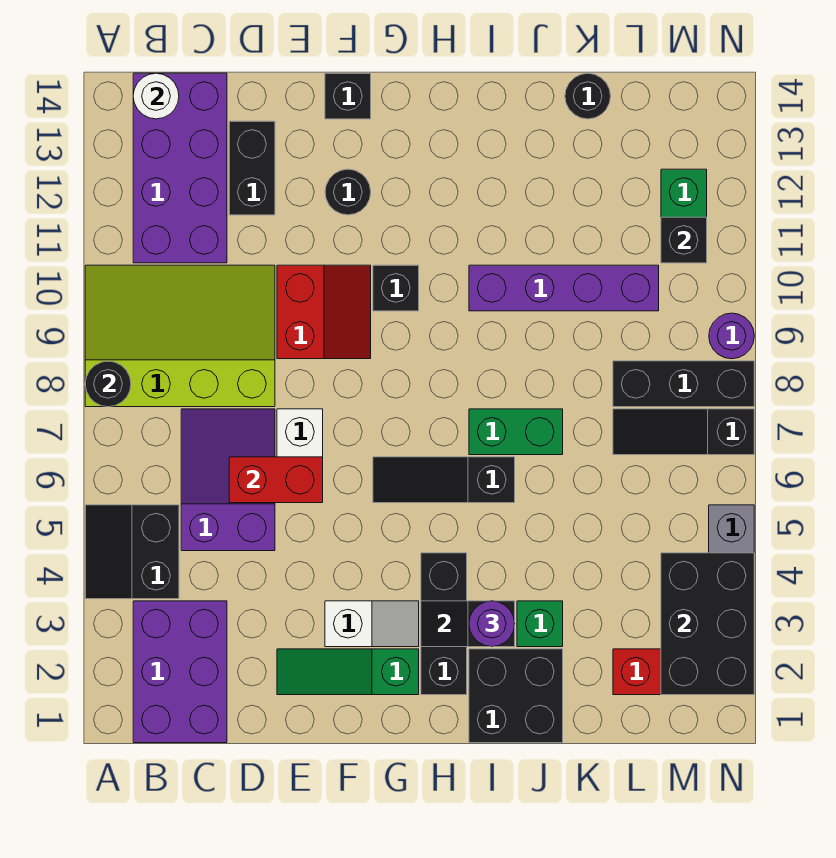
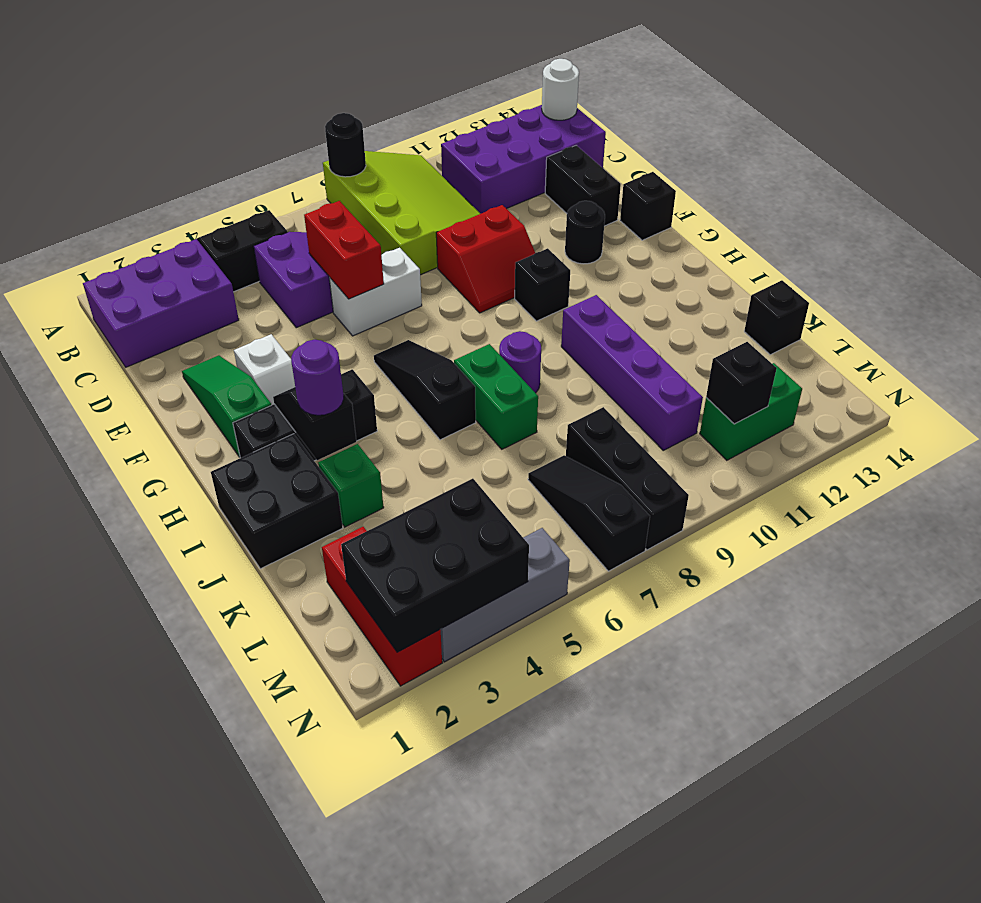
black brick D12:D13 level 1 -> black brick D13:E13 level 1
black round brick K14 level 1 -> black brick K14 level 1
purple round brick N9 level 1 -> purple round brick I8 level 1

